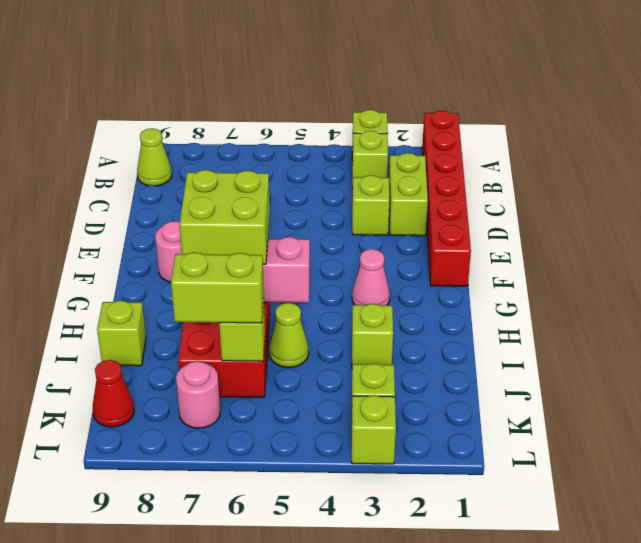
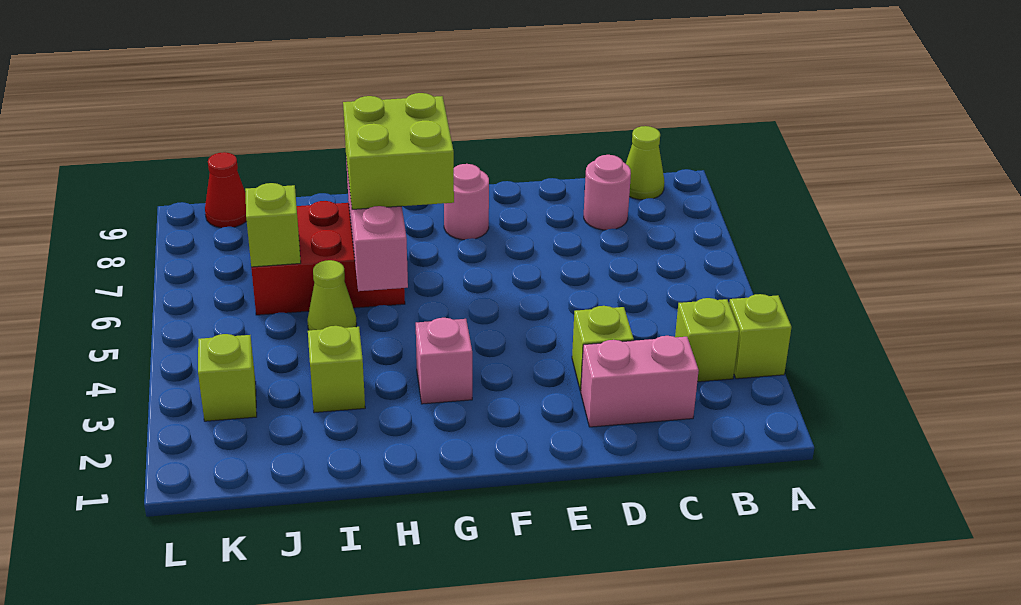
red brick A1:F1 level 1 -> none
lime brick C2:D2 level 1 -> pink brick C2:D2 level 1
pink cone G3 level 1 -> pink brick G3 level 1
lime brick I9 level 1 -> none
lime brick J6:J7 level 3 -> none
pink round brick K7 level 1 -> pink round brick C8 level 1
lime brick L3 level 1 -> none

